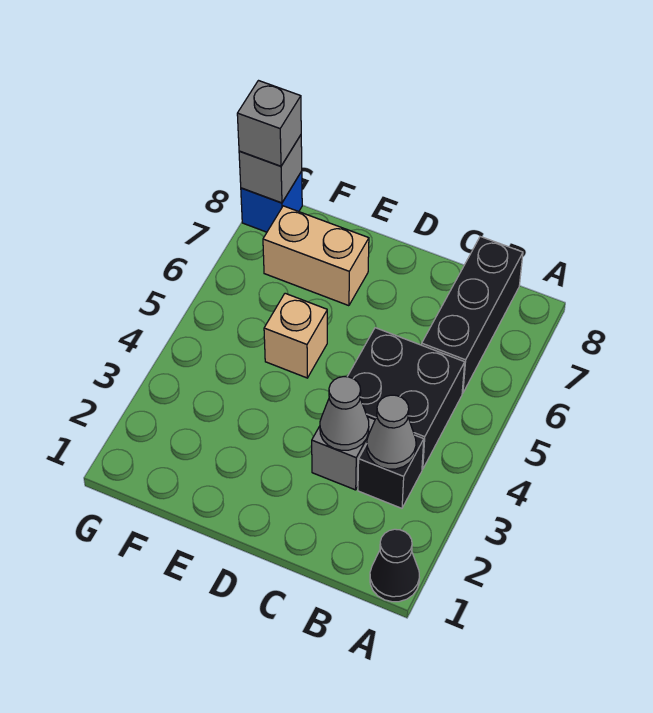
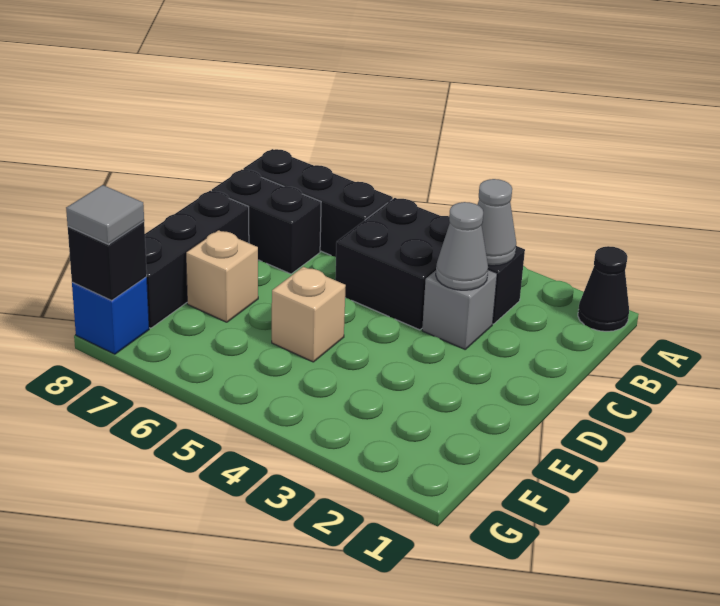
none -> black brick C7:C8 level 1
none -> black brick D8:F8 level 1
tan brick E7:F7 level 1 -> tan brick E7 level 1
grey brick G8 level 2 -> black brick G8 level 2
grey brick G8 level 3 -> grey tile G8 level 3

